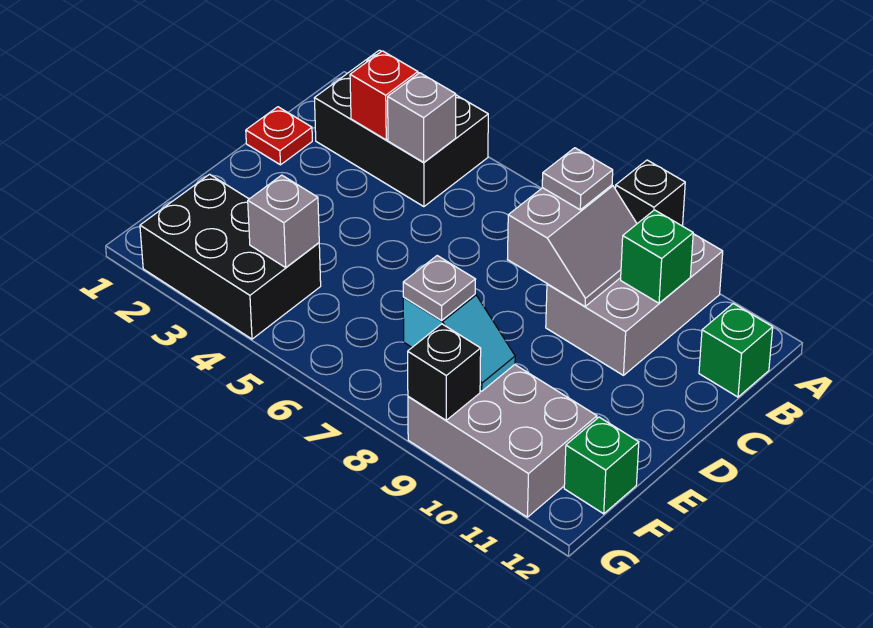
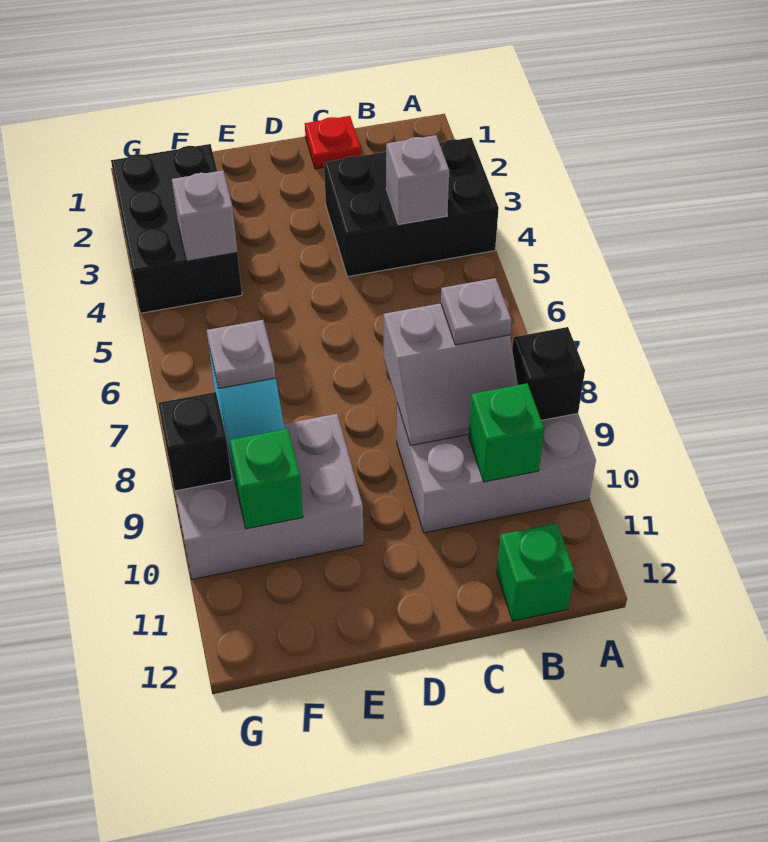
black brick A2:B4 level 1 -> black brick A3:C4 level 1
red brick B3 level 2 -> none
grey brick F9:G11 level 1 -> grey brick E9:G10 level 1
green brick F12 level 1 -> green brick F10 level 2

